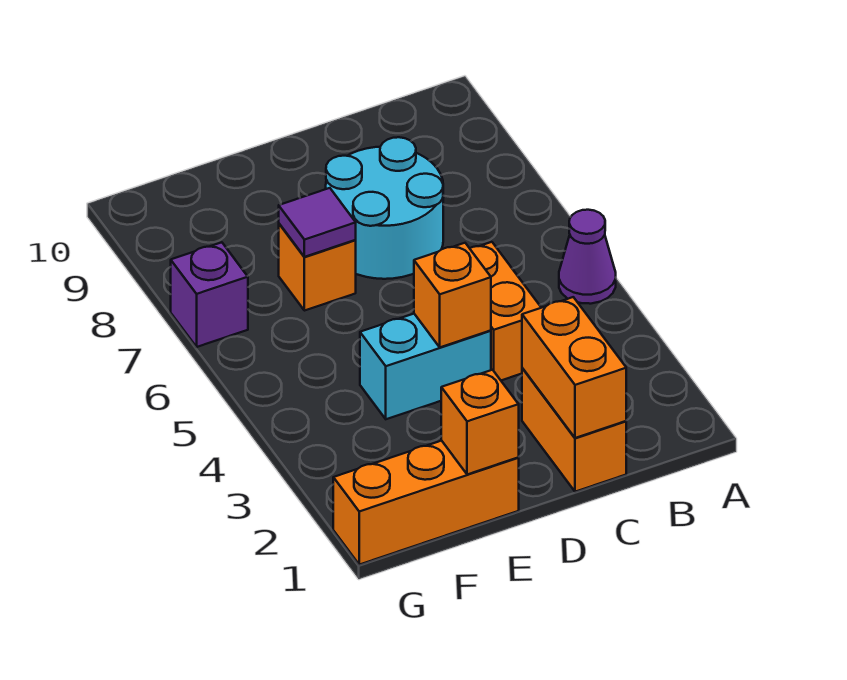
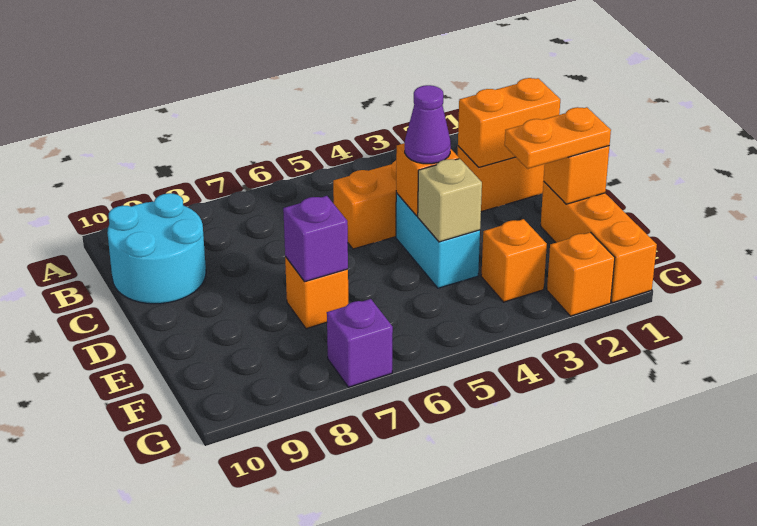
purple cone A5 level 1 -> purple cone D4 level 3
cyan round brick C7:D8 level 1 -> cyan round brick B9:C10 level 1
none -> orange plate E1:E2 level 3
none -> tan brick E4 level 2
purple tile E7 level 2 -> purple brick E7 level 2
none -> orange brick F3 level 1
none -> orange brick G2 level 1

